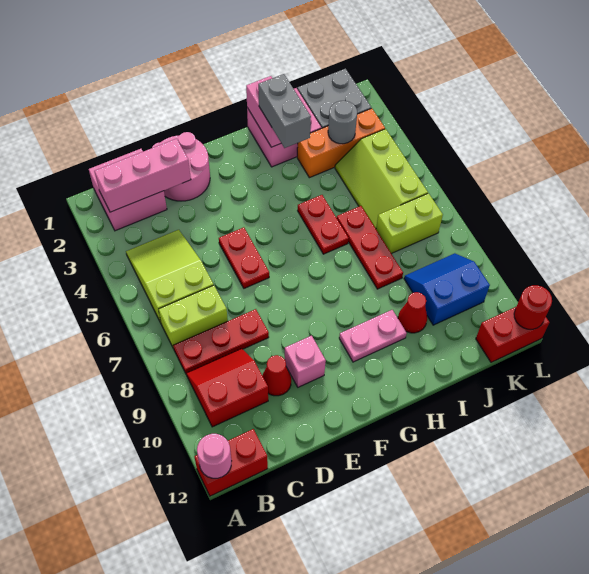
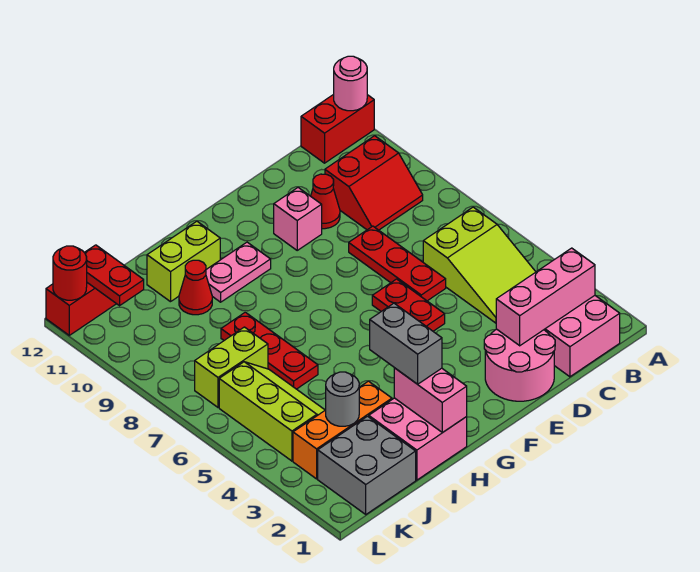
lime brick B7:C7 level 1 -> lime brick H11:I11 level 1
red plate B8:D8 level 1 -> red plate D6:D8 level 1
red plate H5:H6 level 1 -> red plate K11:K12 level 2
blue slope J9:K10 level 1 top 10 -> none

